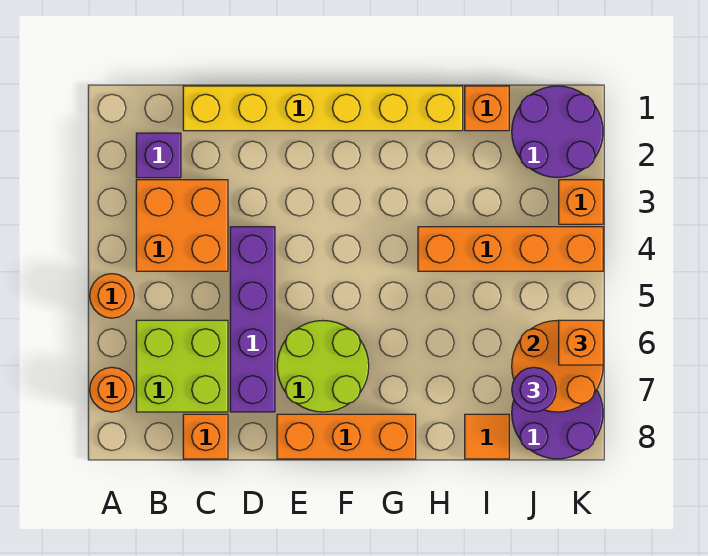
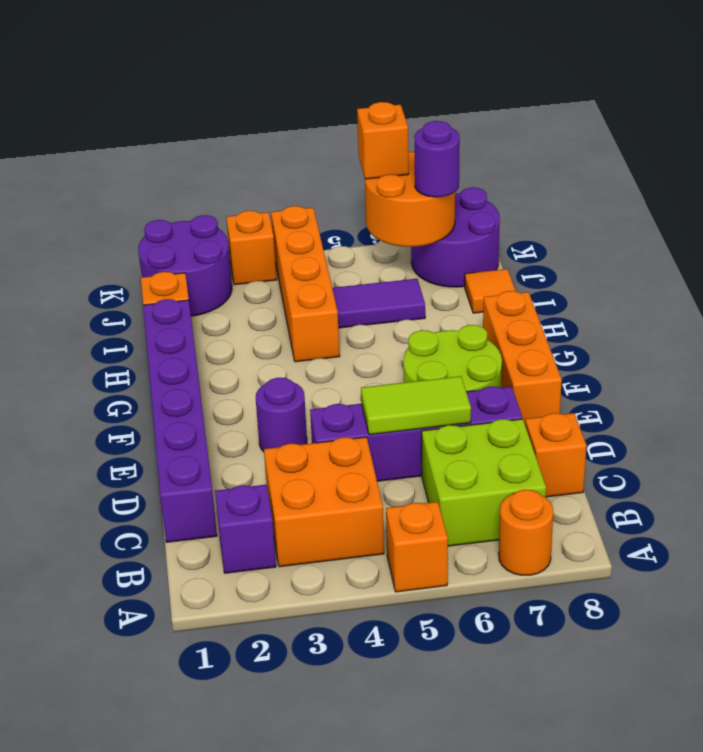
orange round brick A5 level 1 -> orange brick A5 level 1
yellow brick C1:H1 level 1 -> purple brick C1:H1 level 1
none -> lime tile D5:D6 level 2
none -> purple round brick E3 level 1
none -> purple tile I5:I6 level 1

